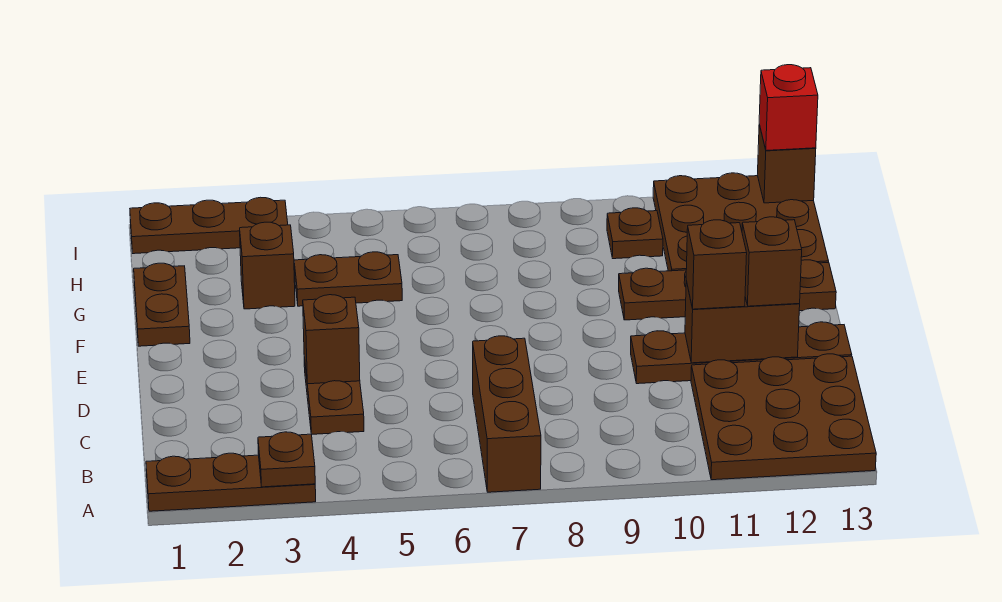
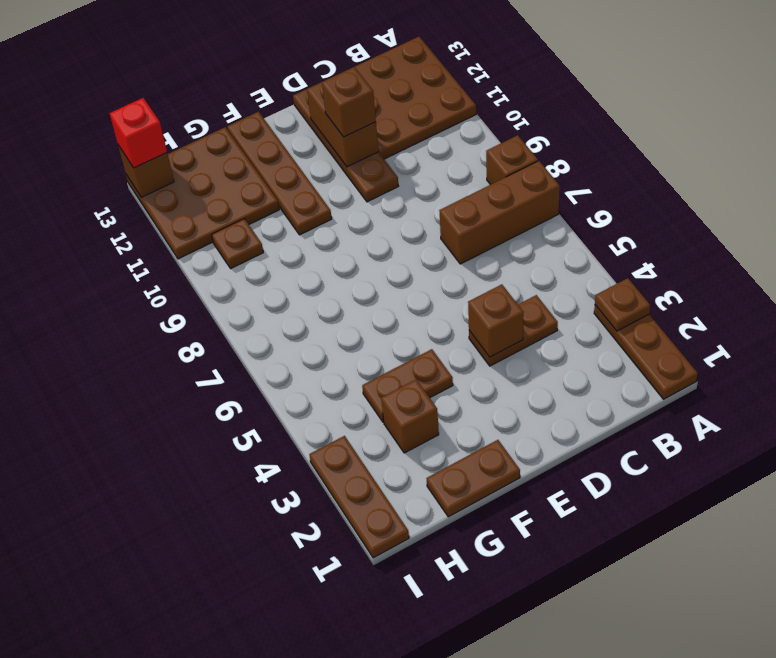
brown brick D12 level 3 -> brown brick A8 level 1
brown plate G4:G5 level 1 -> brown plate F4:G4 level 1

